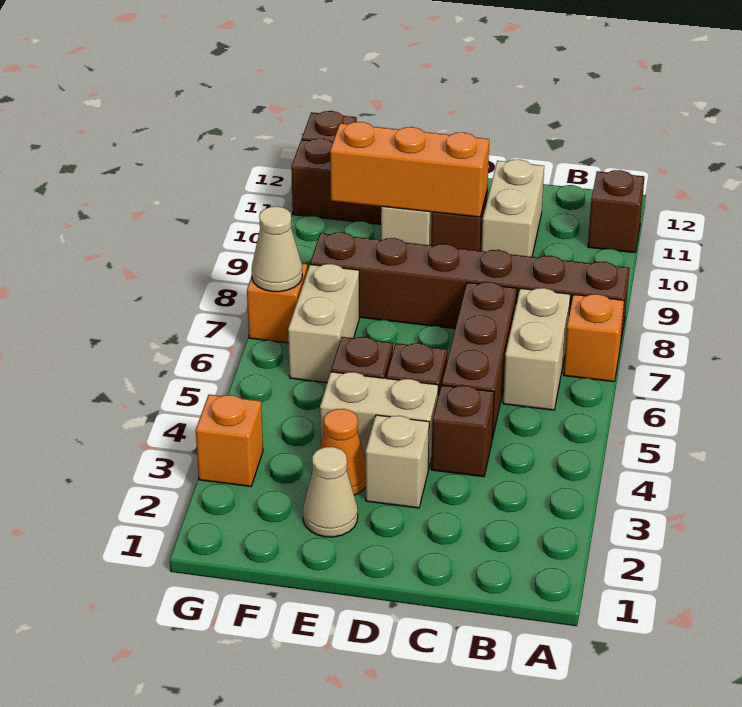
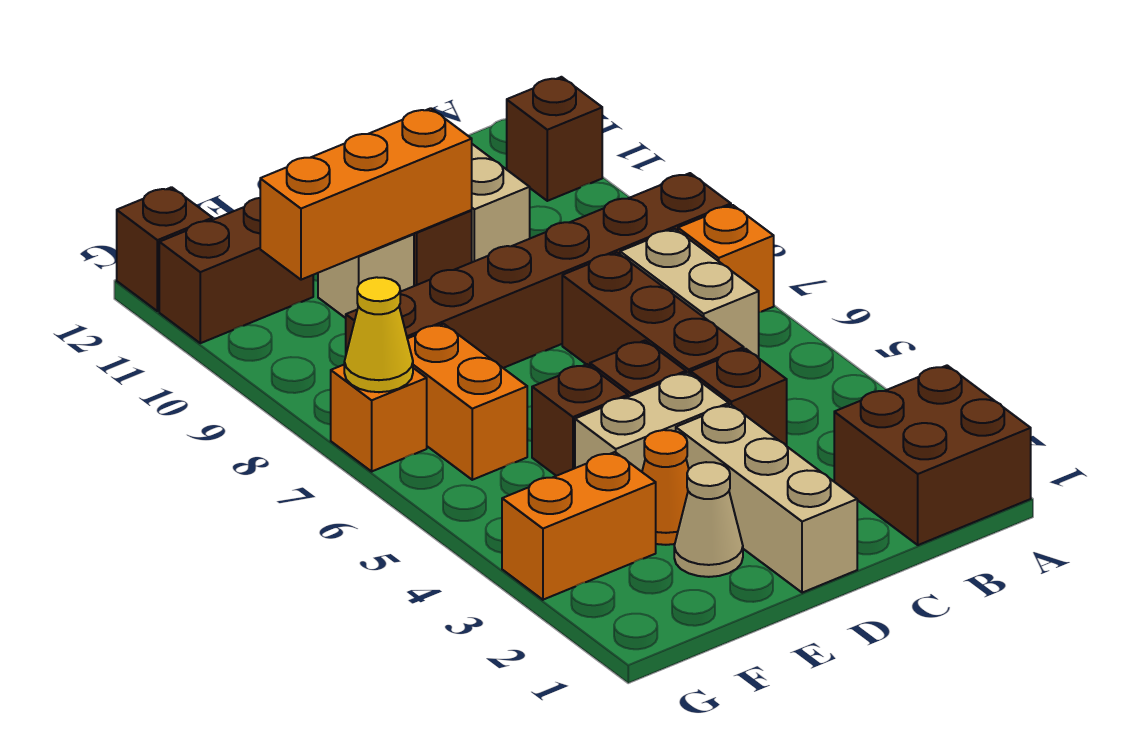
none -> brown brick A1:B2 level 1
tan brick D3 level 1 -> tan brick D1:D3 level 1
tan brick F6:F7 level 1 -> orange brick F6:F7 level 1
orange brick G3 level 1 -> orange brick F3:G3 level 1
tan cone G7 level 2 -> yellow cone G7 level 2

